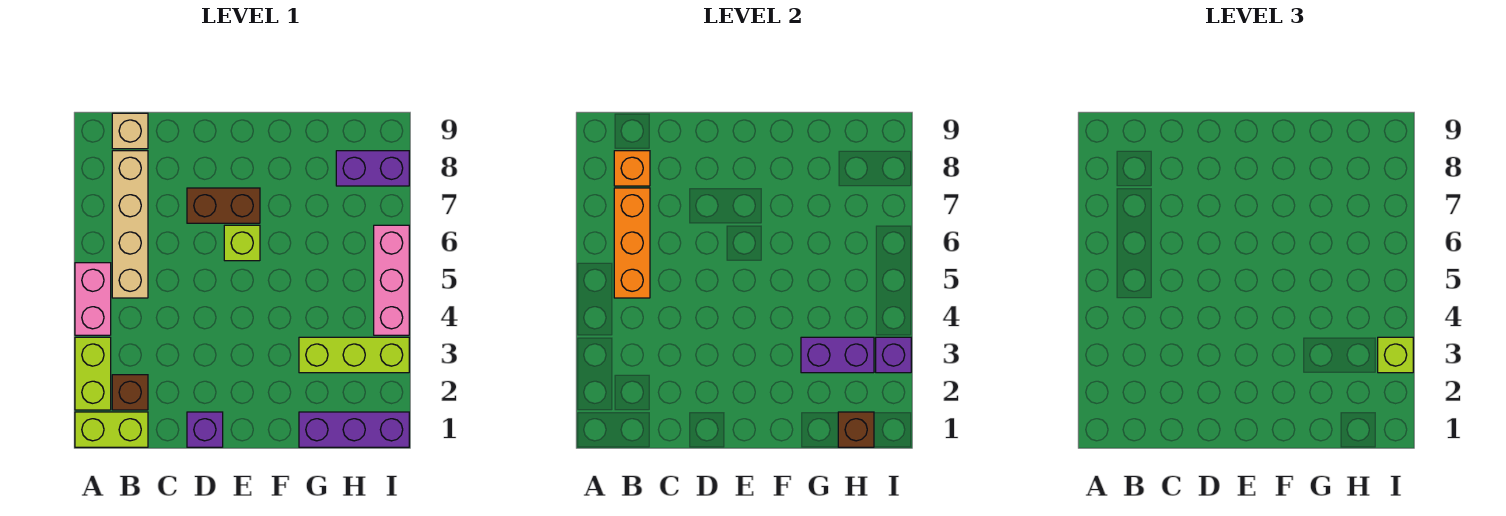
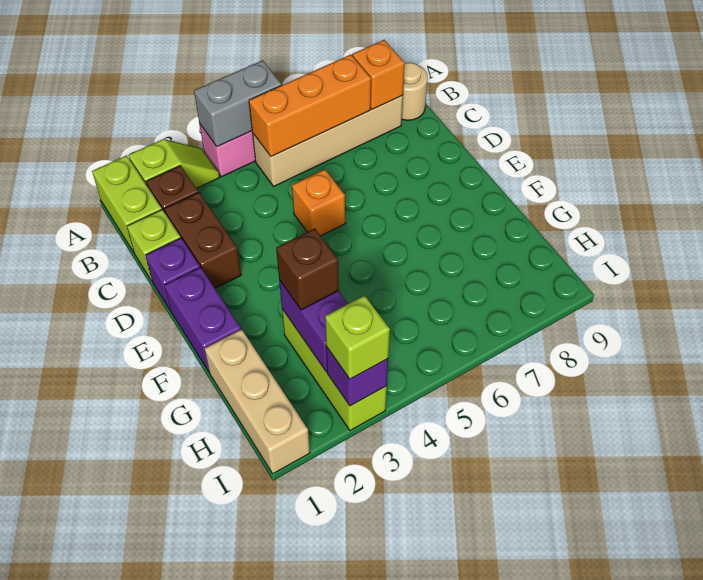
lime brick A2:A3 level 1 -> lime slope A2:A3 level 1 top 2
none -> grey brick A4:A5 level 2
tan brick B9 level 1 -> tan round brick B9 level 1
none -> orange brick D5 level 1
brown brick D7:E7 level 1 -> brown brick C2:D2 level 1
lime brick E6 level 1 -> lime brick C1 level 1
purple brick G1:I1 level 1 -> tan brick G1:I1 level 1
brown brick H1 level 2 -> brown brick G3 level 3
purple brick H8:I8 level 1 -> purple brick E1:F1 level 1
pink brick I4:I6 level 1 -> none

